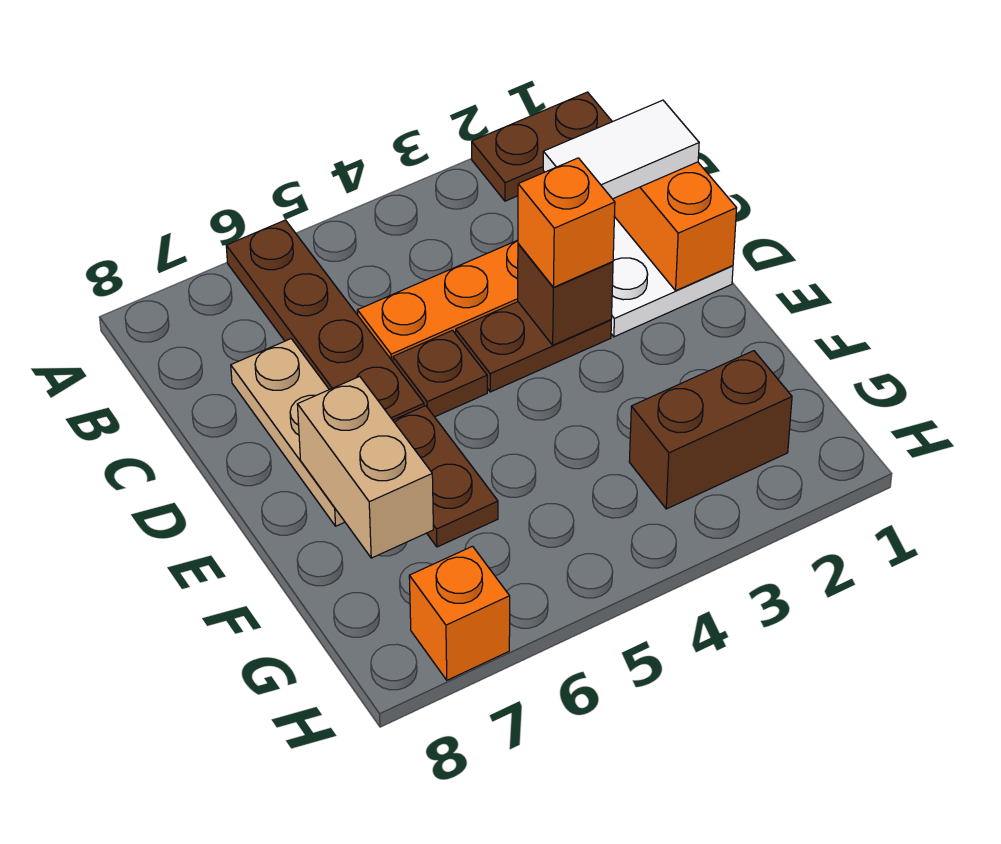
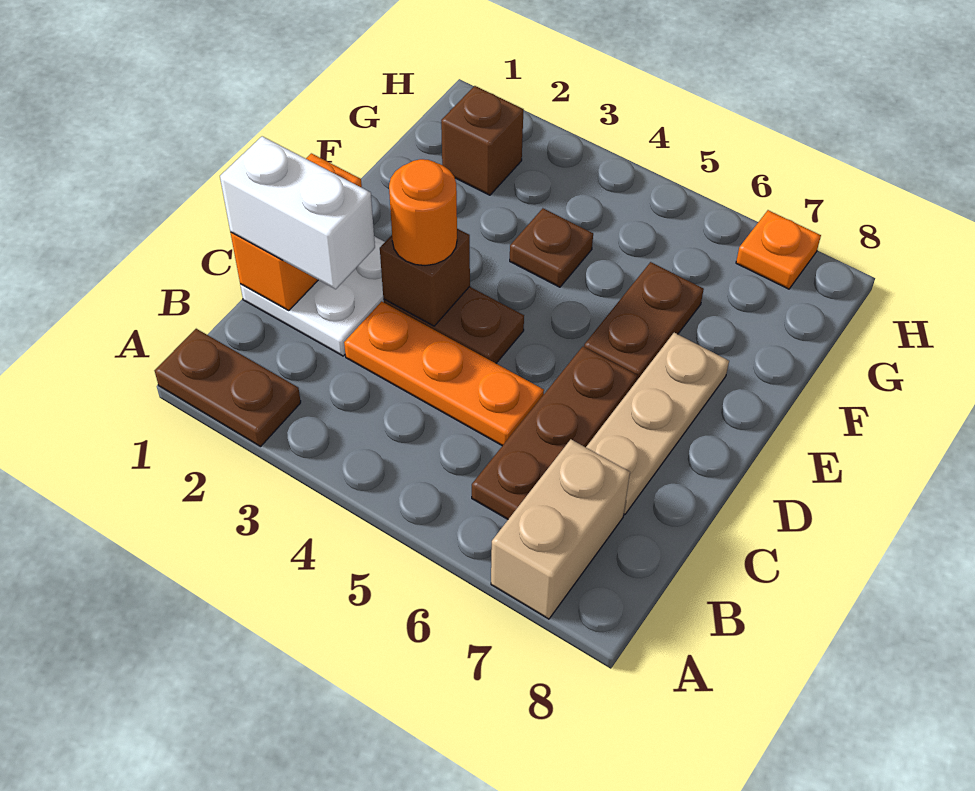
brown plate A6:D6 level 1 -> brown plate B6:D6 level 1
white tile C1:C2 level 3 -> white brick C1:C2 level 3
orange brick D3 level 3 -> orange round brick D3 level 3
brown plate D5 level 1 -> brown plate F4 level 1
tan brick E7:F7 level 2 -> tan brick A7:B7 level 1
brown brick G2:G3 level 1 -> brown brick G2 level 1
orange brick H7 level 1 -> orange plate H7 level 1

